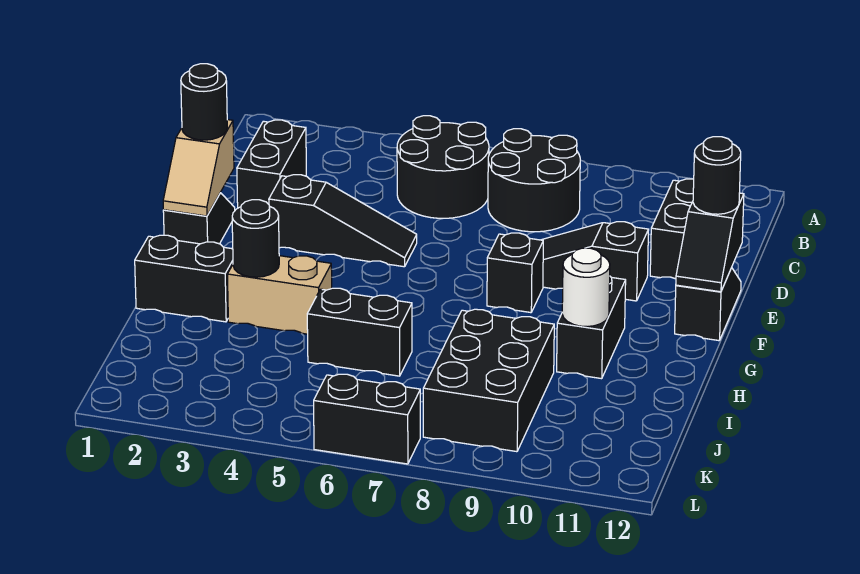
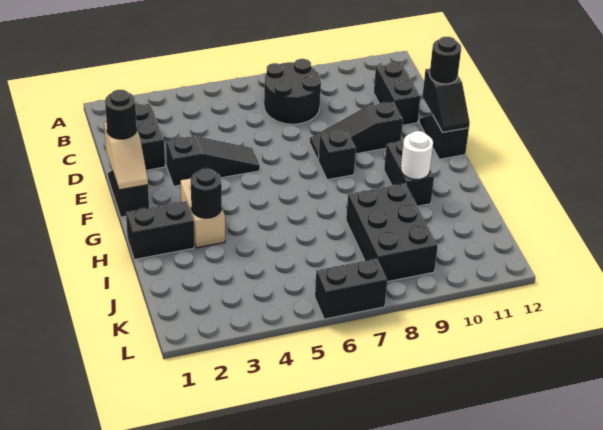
black round brick B5:C6 level 1 -> none
tan brick H3:H4 level 1 -> tan brick G3:H3 level 1
black brick I5:I6 level 1 -> none

